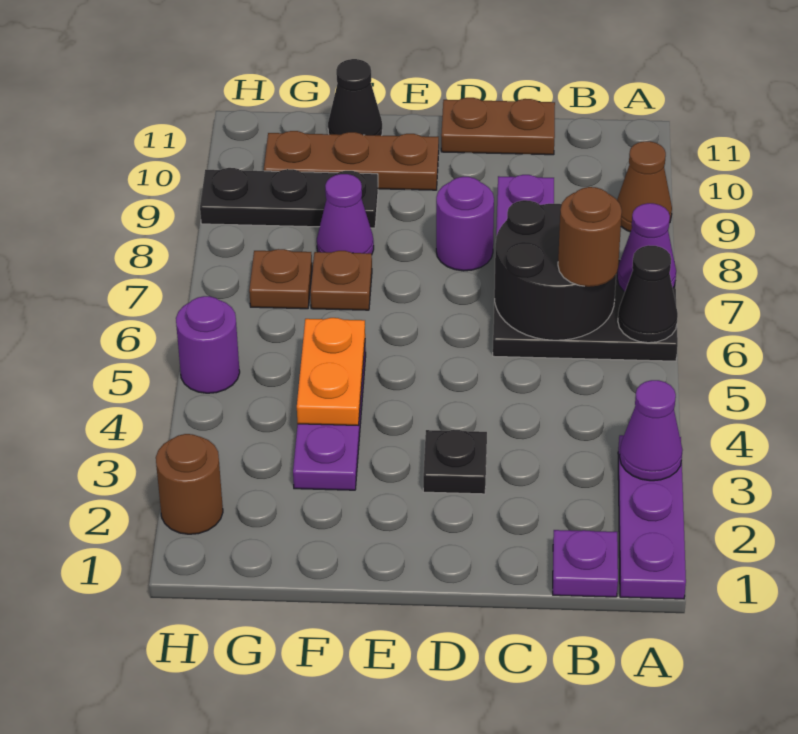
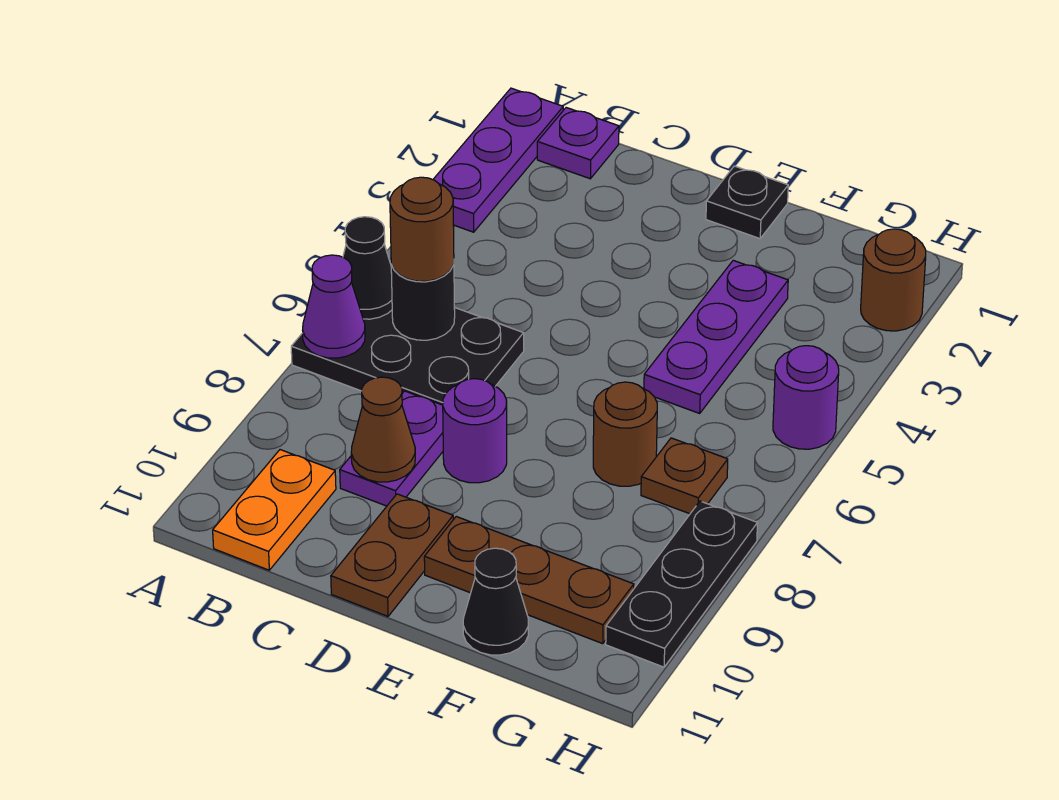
purple cone A3 level 2 -> none
brown cone A9 level 1 -> brown cone C9 level 2
black round brick B6:C7 level 2 -> black round brick B6 level 2
brown plate C11:D11 level 1 -> brown plate D10:D11 level 1
black plate D3 level 1 -> black plate E1 level 1
orange plate F4:F5 level 2 -> orange plate B10:B11 level 1
brown plate F7 level 1 -> brown round brick F7 level 1
purple cone F8 level 1 -> none
black plate F9:H9 level 1 -> black plate H8:H10 level 1

